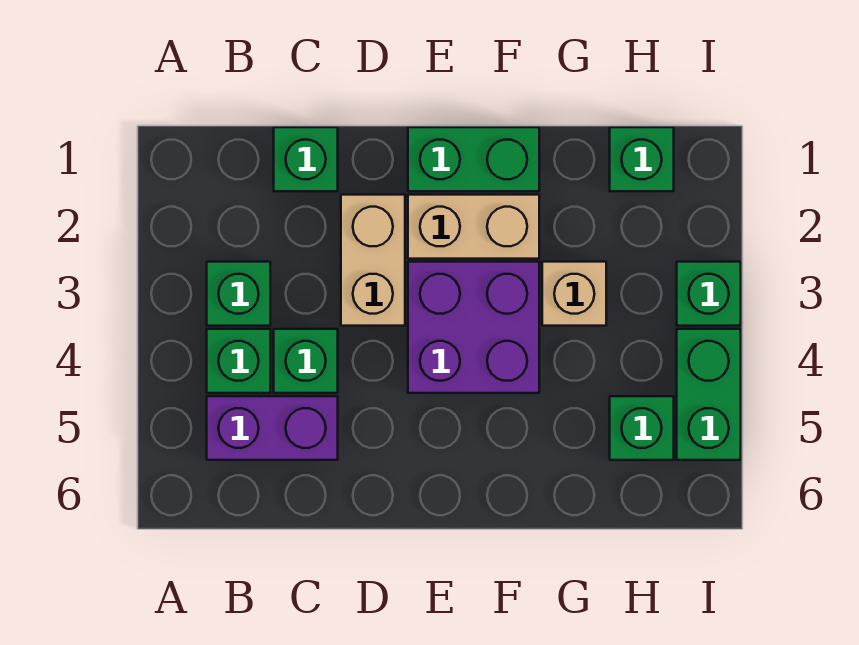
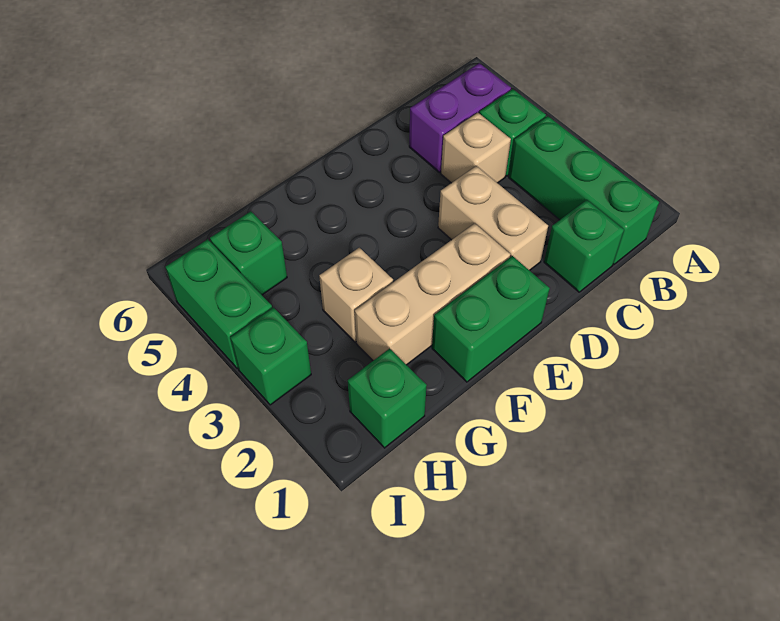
green brick B3 level 1 -> green brick B1:B3 level 1
green brick C4 level 1 -> tan brick C4 level 1
tan brick E2:F2 level 1 -> tan brick E2:G2 level 1
purple brick E3:F4 level 1 -> none

